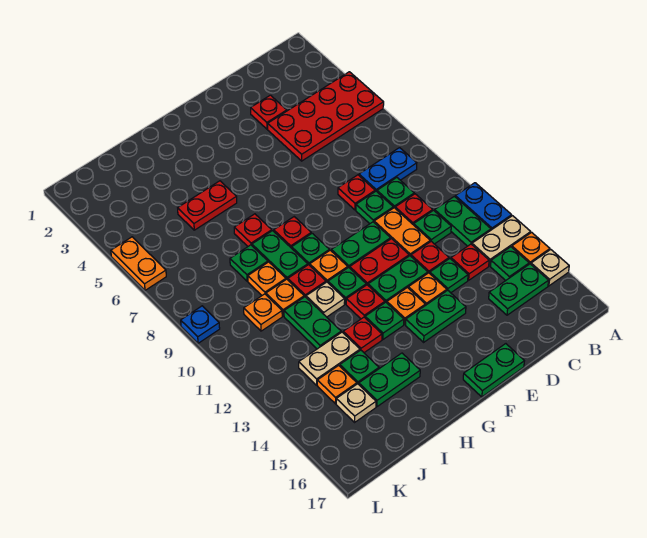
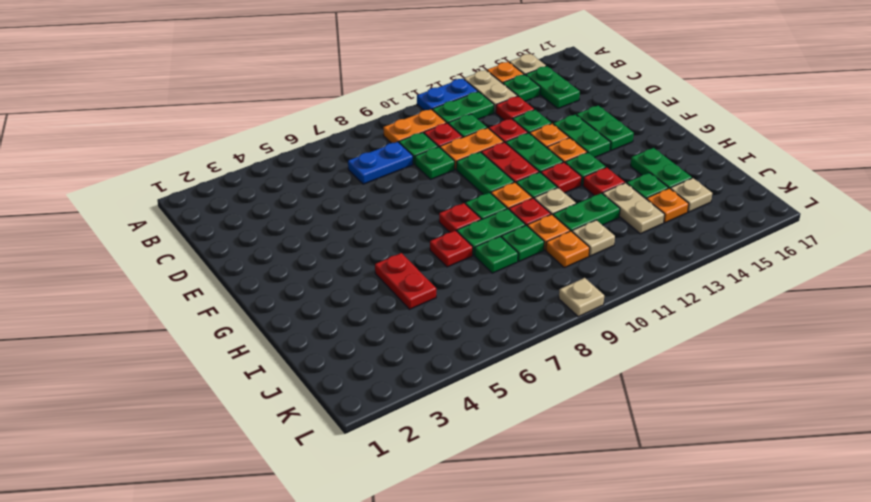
red plate A4:D5 level 1 -> none
blue plate B8:C8 level 1 -> blue plate C7:C8 level 1
red plate D3 level 1 -> none
red plate D8 level 1 -> none
green plate E17:F17 level 1 -> green plate E15:F15 level 1
orange plate I9 level 1 -> green plate I9 level 1
none -> tan plate J11 level 1
orange plate L5:L6 level 1 -> orange plate B9:B10 level 1
blue plate L9 level 1 -> tan plate L9 level 1

